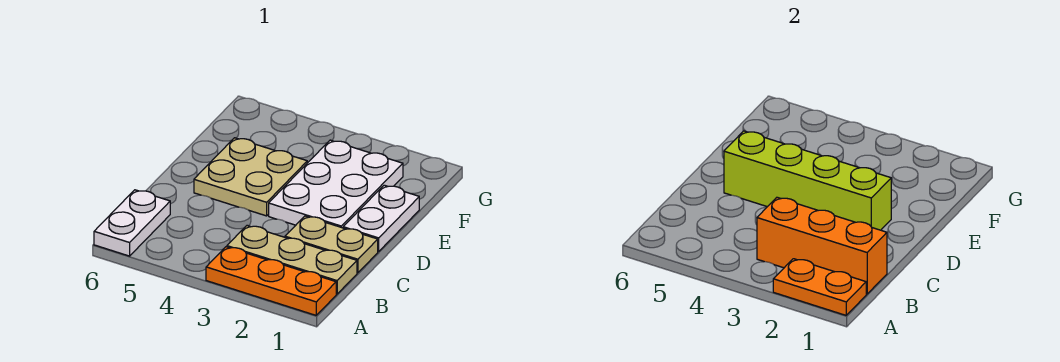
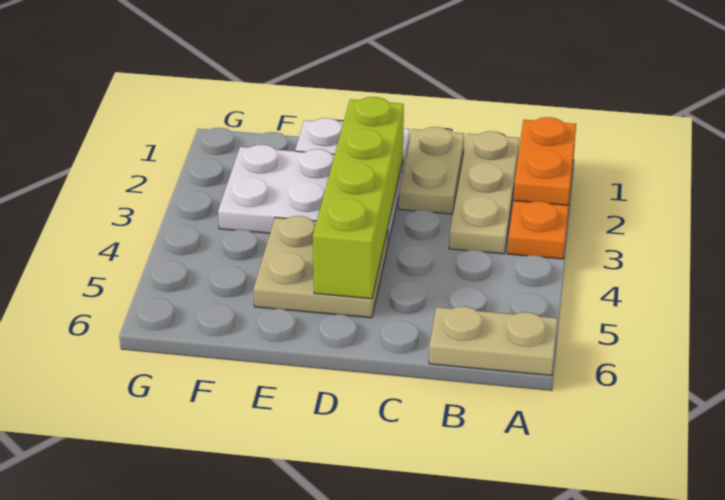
white plate A6:B6 level 1 -> tan plate A6:B6 level 1
orange brick B1:B3 level 2 -> none

